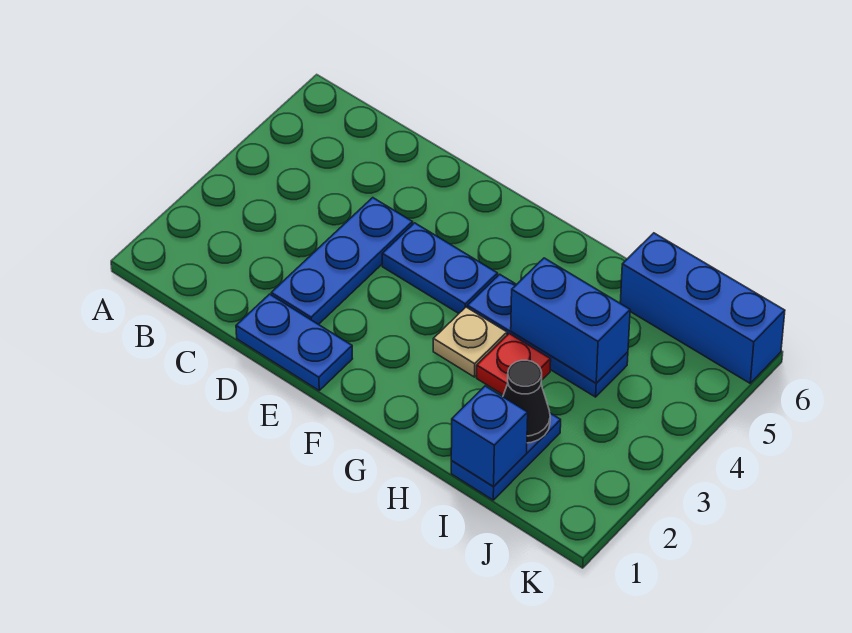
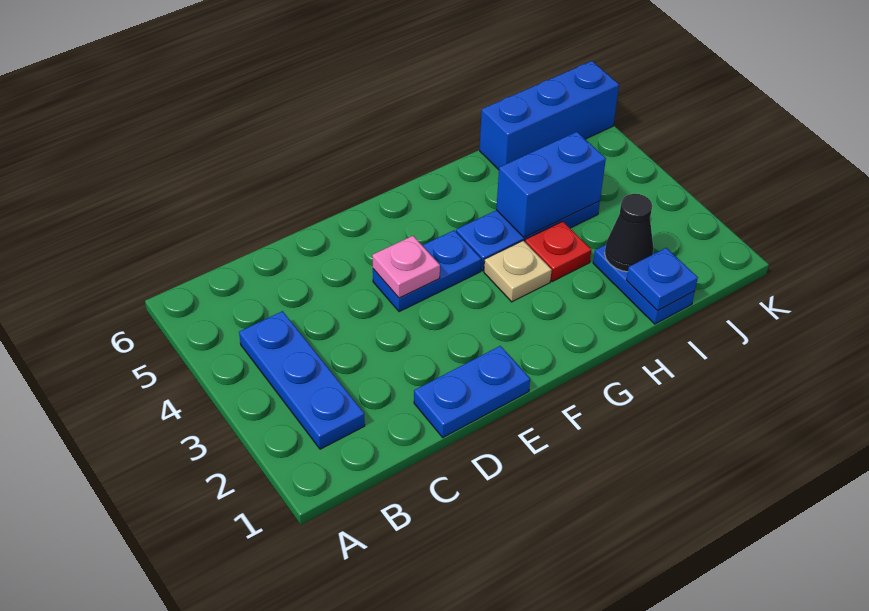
blue plate D2:D4 level 1 -> blue plate B2:B4 level 1
none -> pink plate E4 level 2
blue brick I1 level 2 -> blue plate I1 level 2

